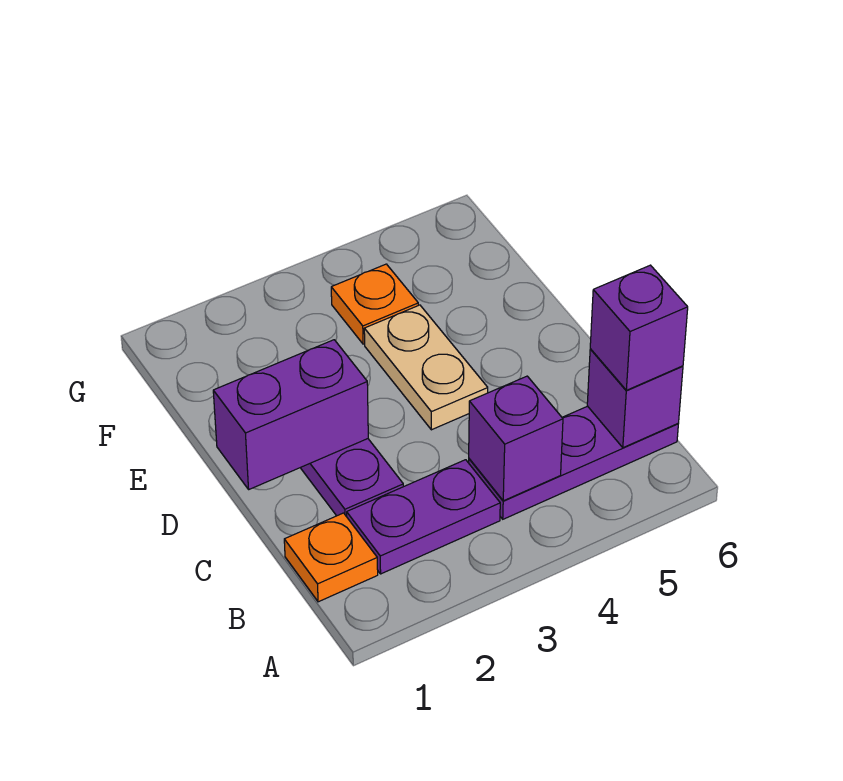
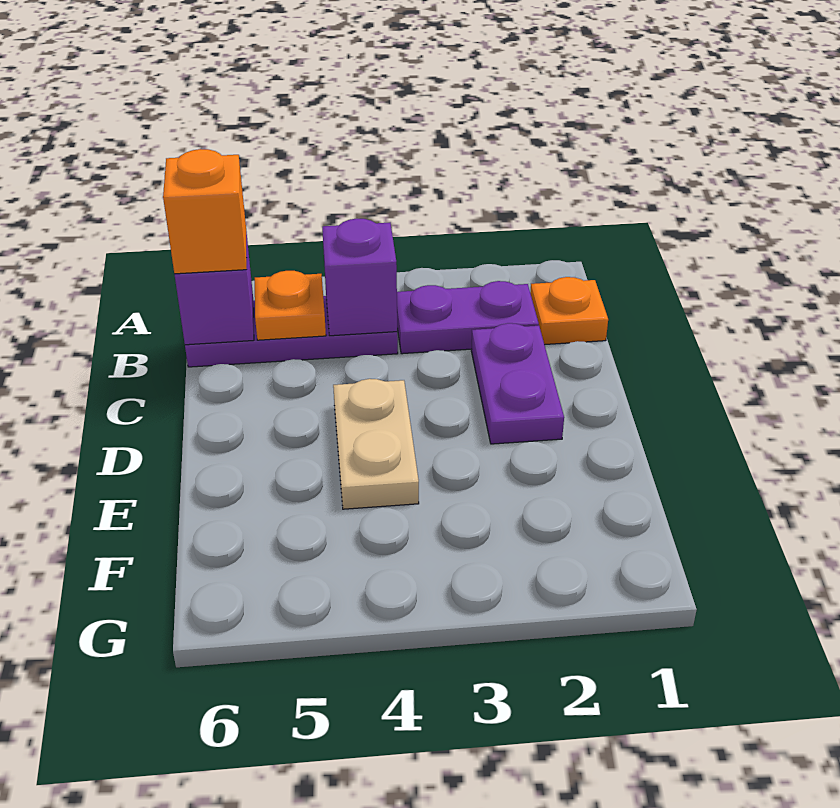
purple brick B6 level 3 -> orange brick B6 level 3
purple brick D1:D2 level 2 -> none
orange plate F4 level 1 -> orange plate B5 level 2

